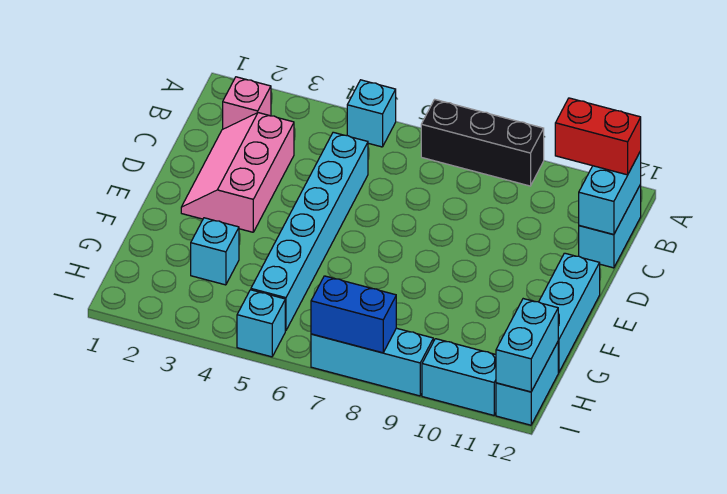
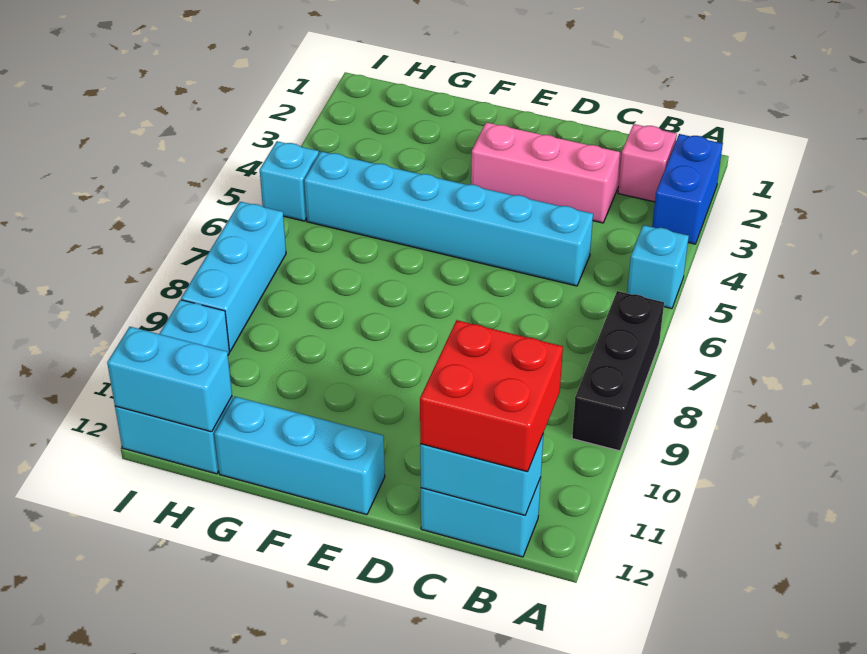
red brick B11:B12 level 3 -> red brick B11:C12 level 3
cyan brick G3 level 1 -> none
blue brick I7:I8 level 2 -> blue brick A2:A3 level 1

